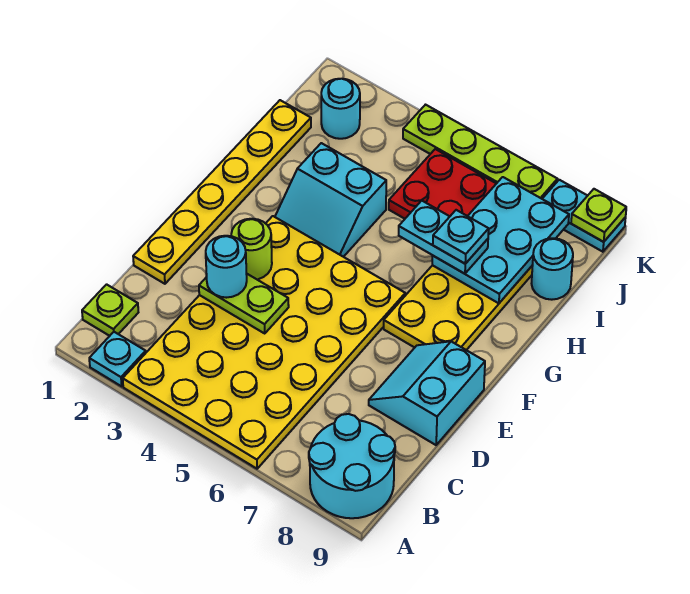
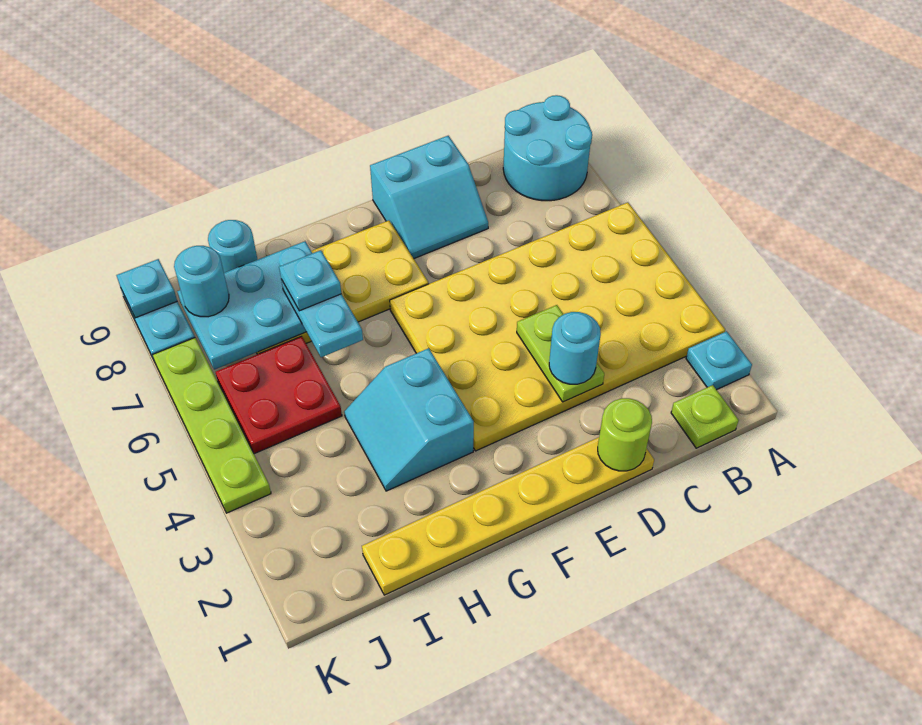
lime round brick E3 level 2 -> lime round brick D1 level 2
cyan slope G3:H4 level 1 top H -> cyan slope G3:H4 level 1 top G
cyan round brick J2 level 1 -> cyan round brick J8 level 3
lime plate K9 level 2 -> cyan plate K9 level 2

